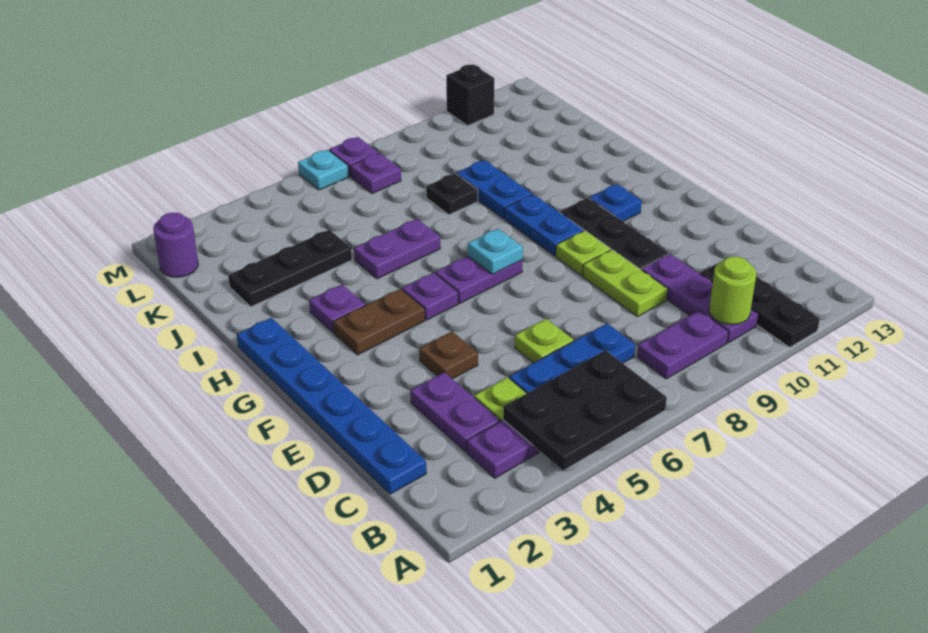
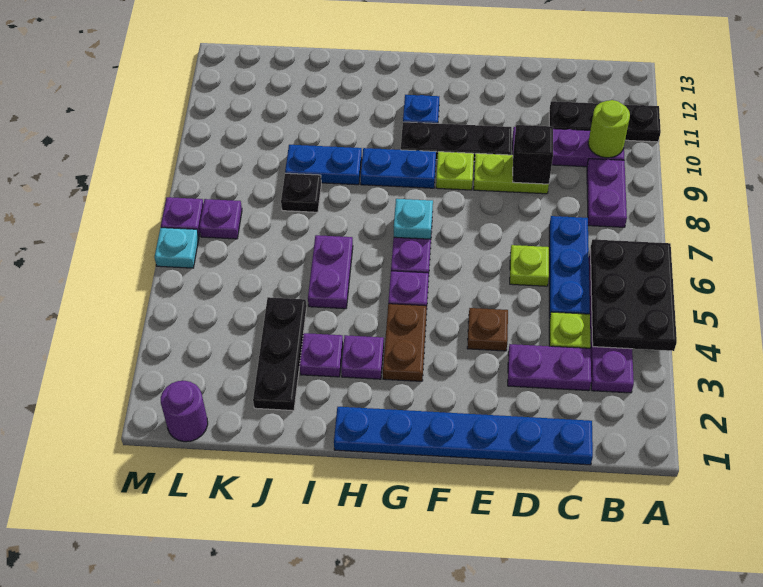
none -> purple plate I3 level 1
black brick M11 level 1 -> black brick D9 level 2

